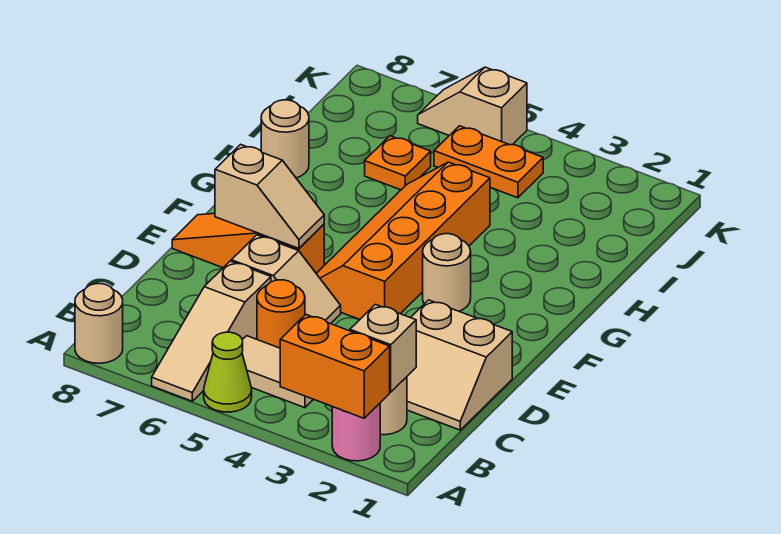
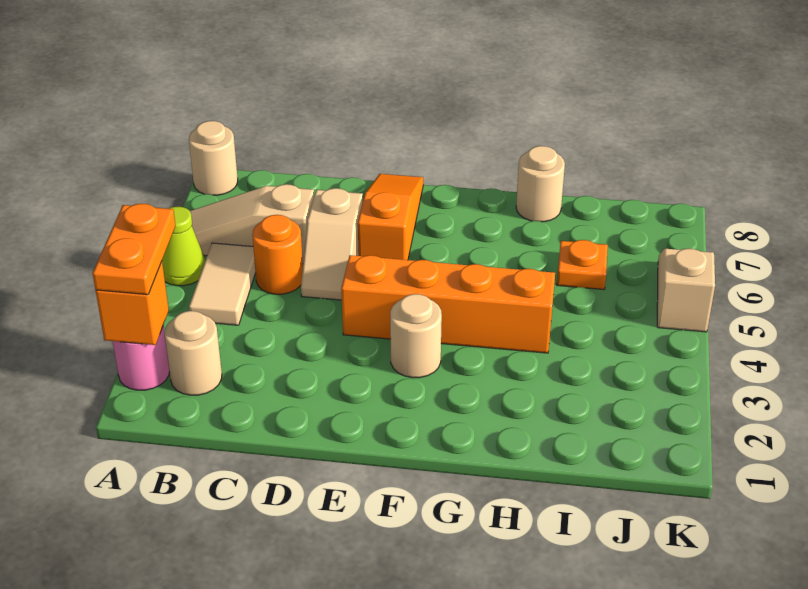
orange brick A2:A3 level 2 -> orange brick A2 level 2
tan brick B2 level 2 -> none
tan slope C1:D2 level 1 top D -> none
tan slope E6:E7 level 2 top 7 -> none
orange plate J4:J5 level 1 -> orange plate A2:A3 level 3

